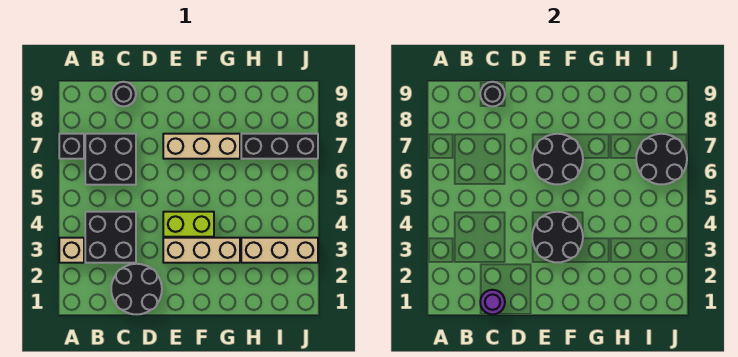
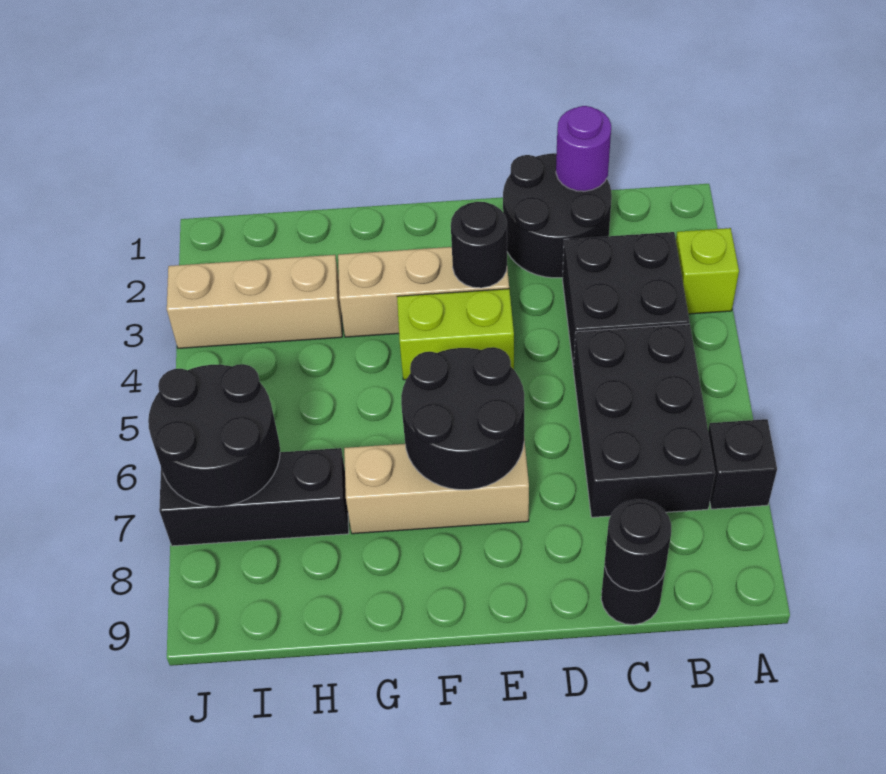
tan brick A3 level 1 -> lime brick A3 level 1
black brick B6:C7 level 1 -> black brick B5:C7 level 1
black round brick E3:F4 level 2 -> black round brick E3 level 2

